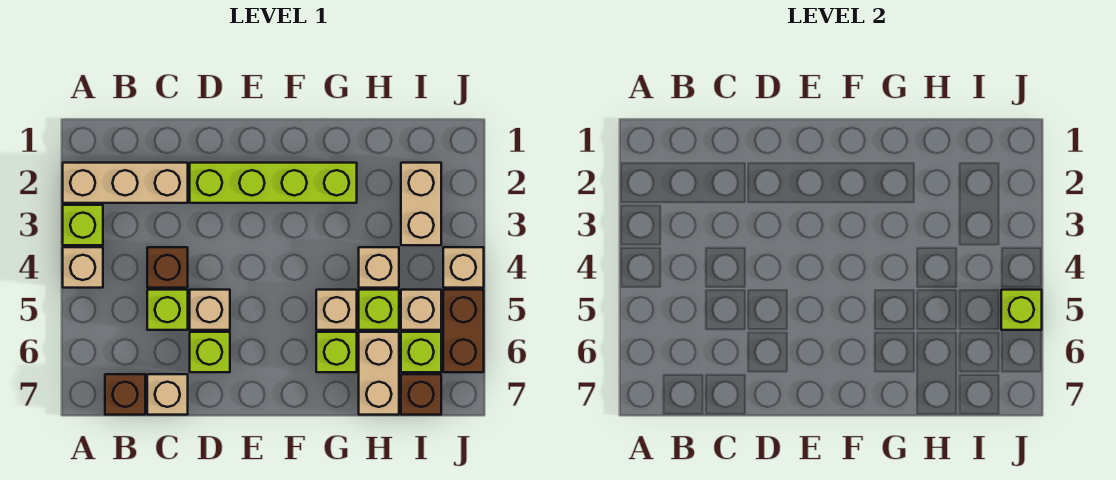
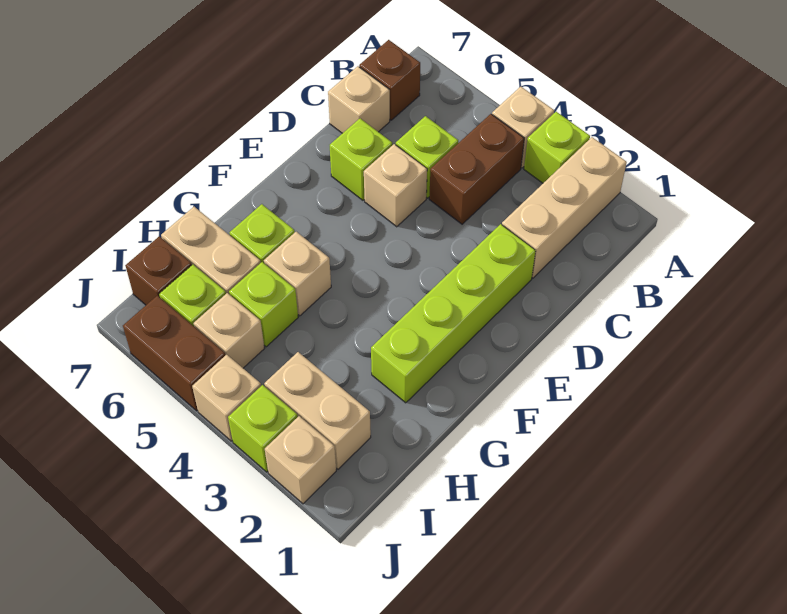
brown brick C4 level 1 -> brown brick B4:C4 level 1
tan brick H4 level 1 -> tan brick J2 level 1
lime brick J5 level 2 -> lime brick J3 level 1

